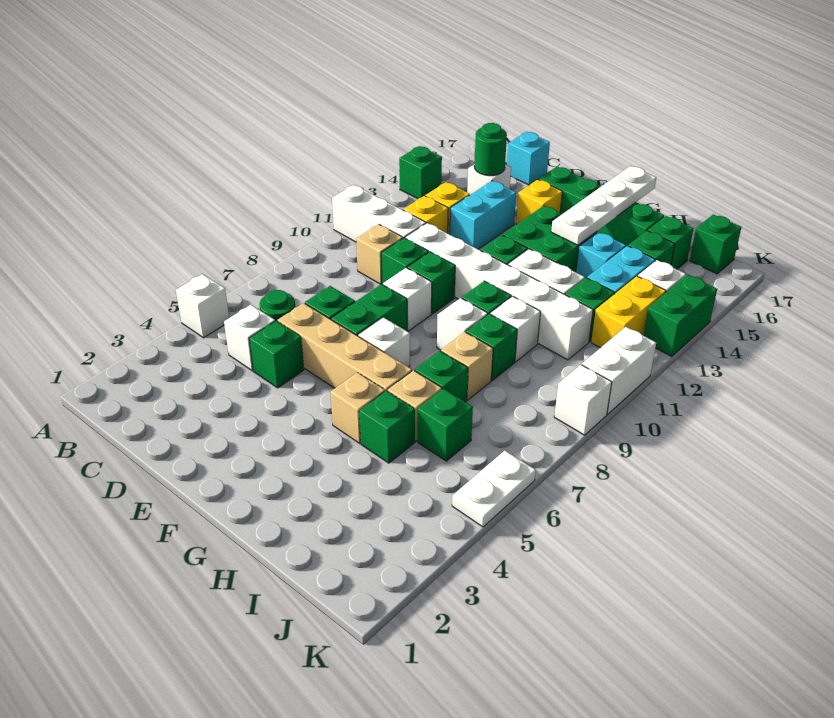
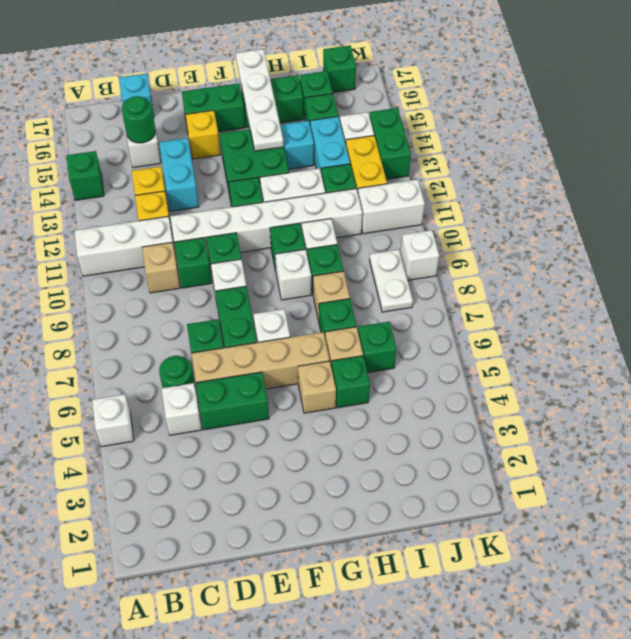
green brick D5 level 1 -> green brick D5:E5 level 1
white plate K5:K6 level 1 -> white plate J8:J9 level 1
white brick K10:K11 level 1 -> white brick J11:K11 level 1

